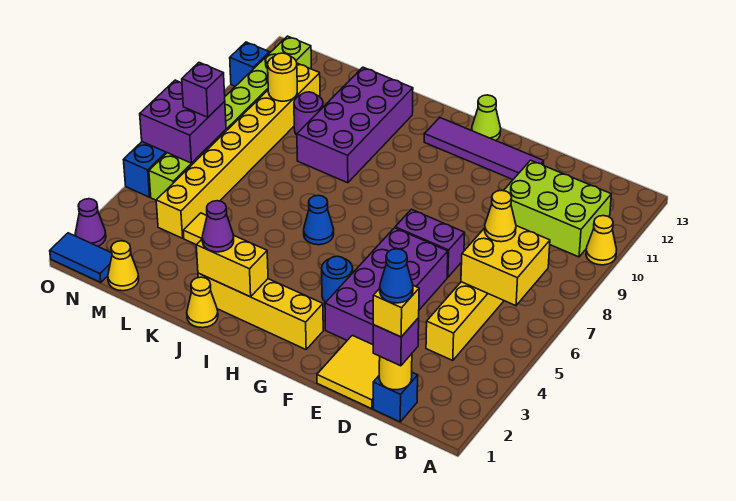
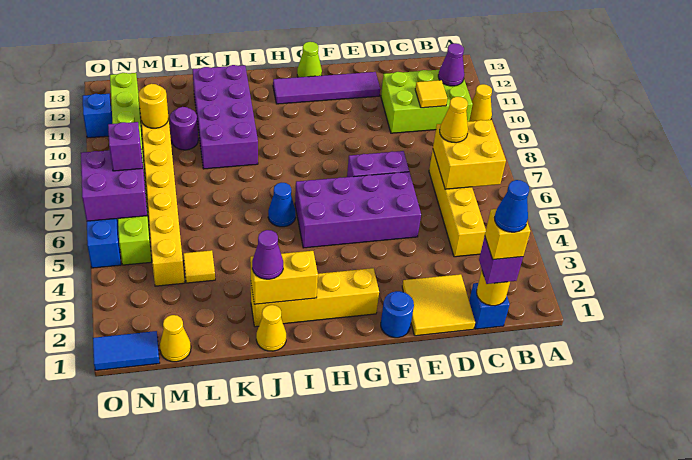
none -> yellow tile C10 level 2
purple brick E3:F6 level 1 -> purple brick E5:H6 level 1
blue round brick G4 level 1 -> blue round brick F1 level 1
purple cone O2 level 1 -> purple cone B11 level 2

